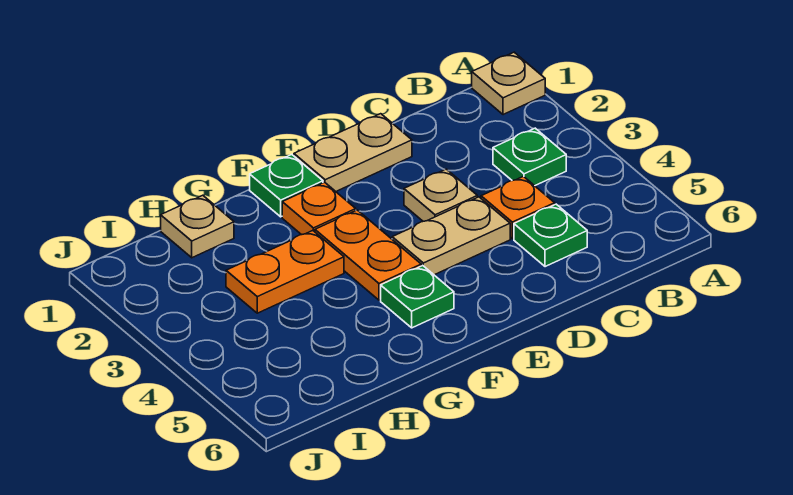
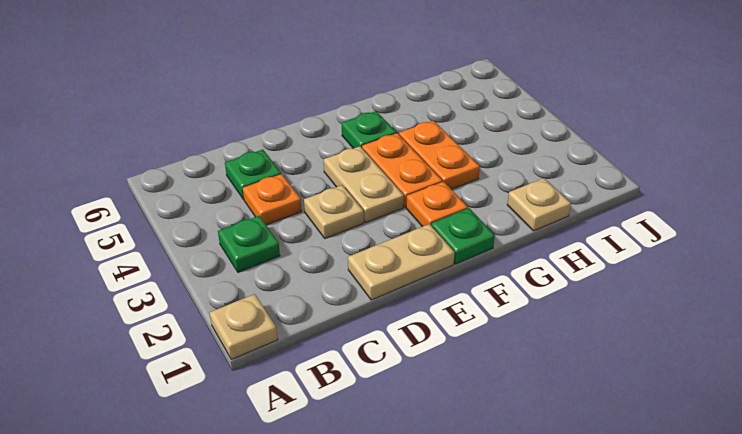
tan plate D4:E4 level 1 -> tan plate E3:E4 level 1
orange plate G3:H3 level 1 -> orange plate G3:G4 level 1

